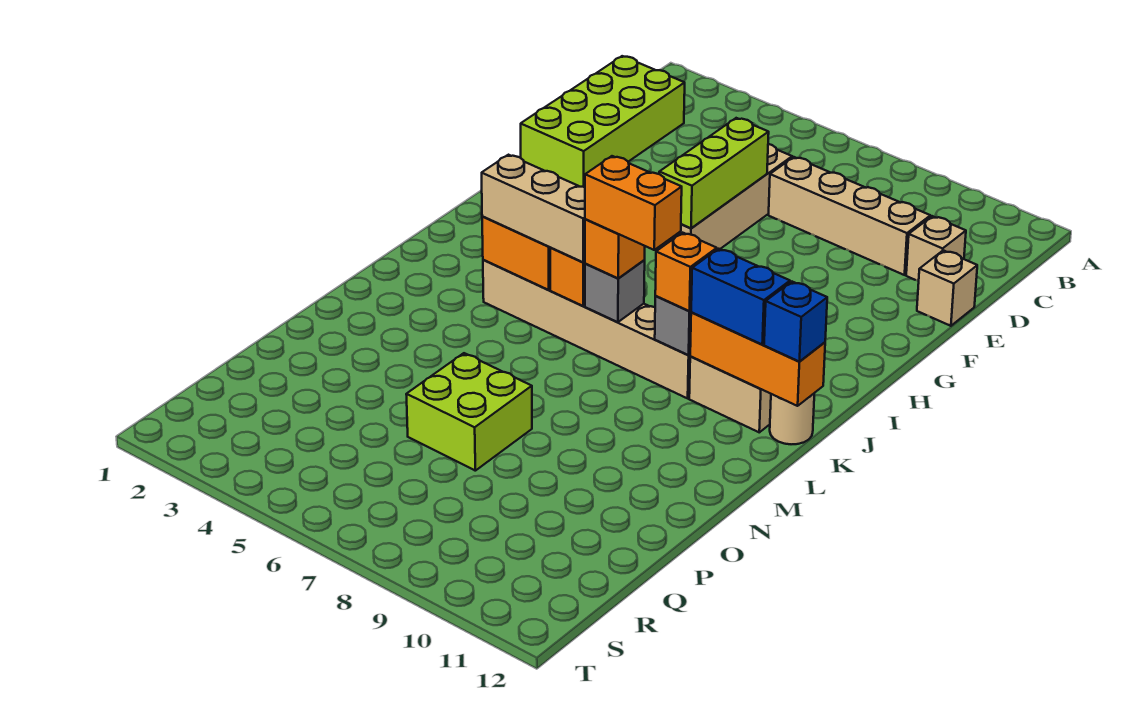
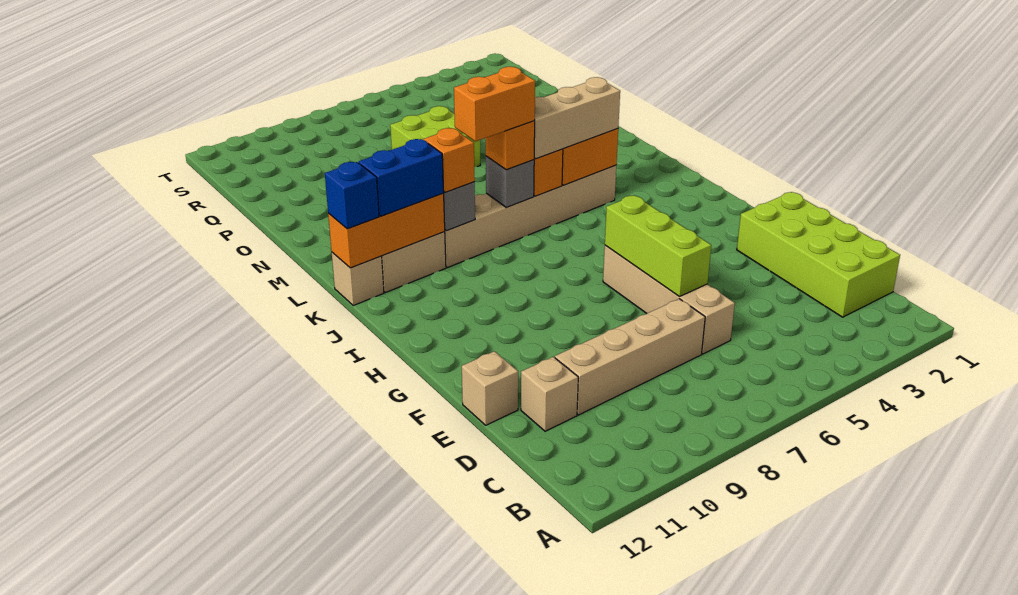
tan round brick K12 level 1 -> tan brick K12 level 1

